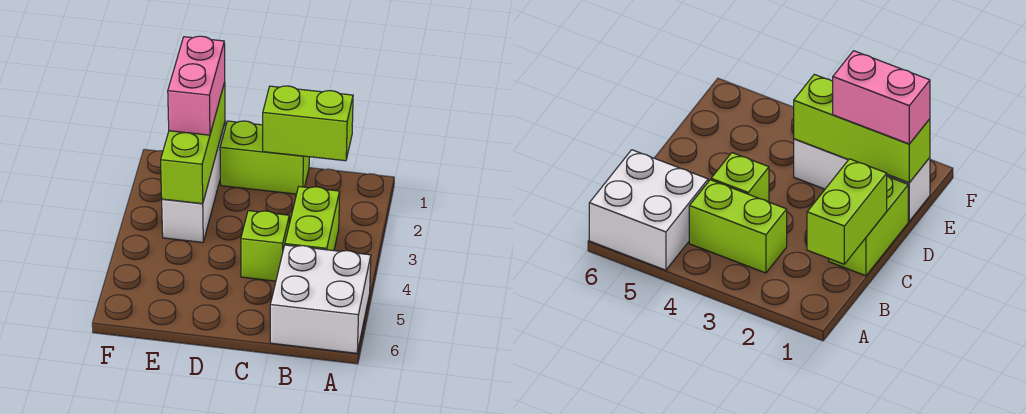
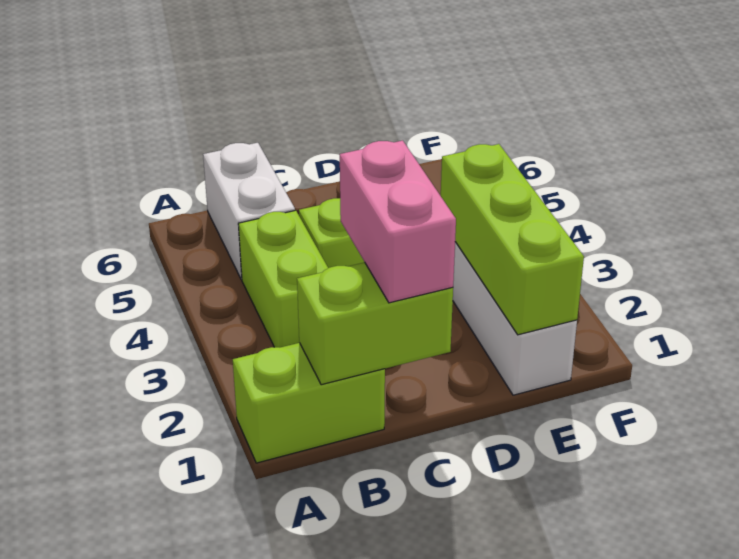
white brick A5:B6 level 1 -> white brick B5:B6 level 1
lime brick C1:D1 level 1 -> lime brick A1:B1 level 1
pink brick E1:E2 level 3 -> pink brick C1:C2 level 3

